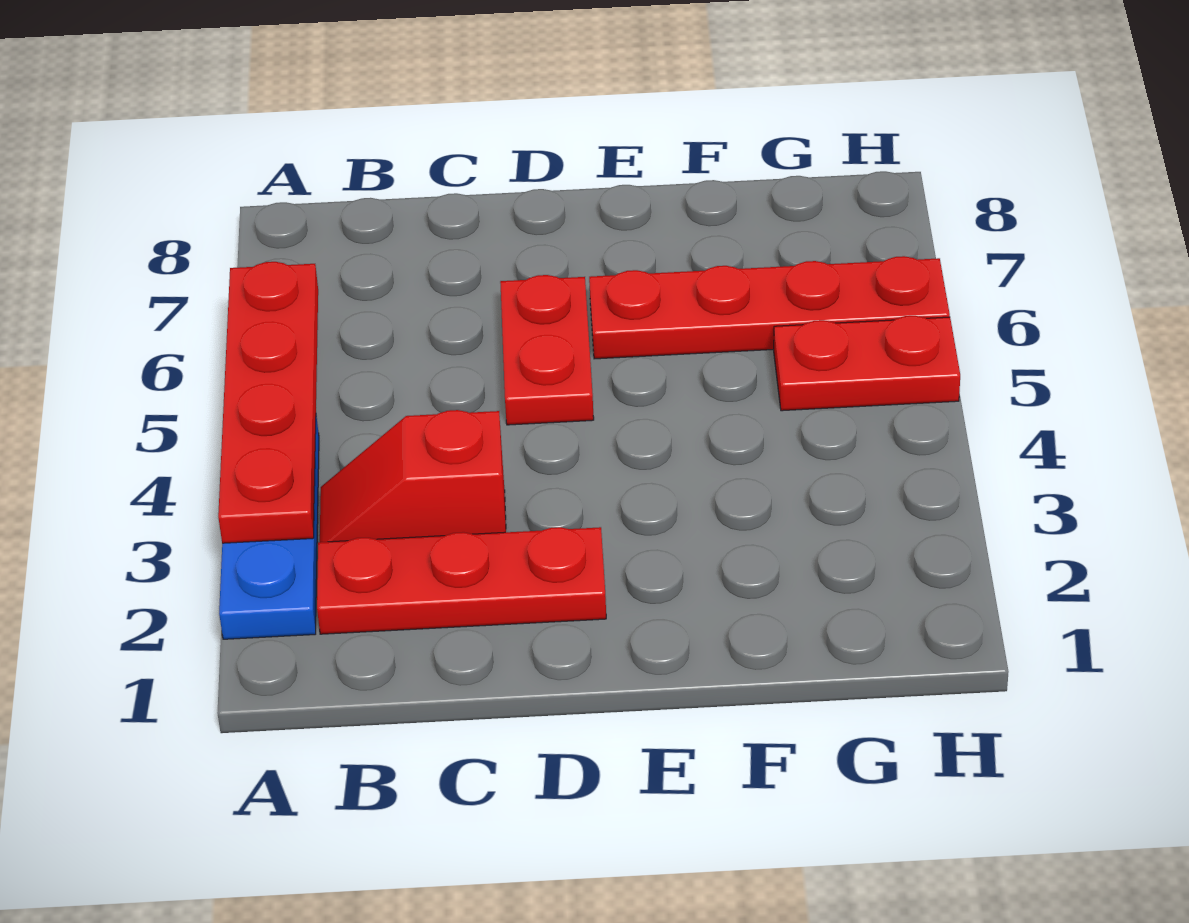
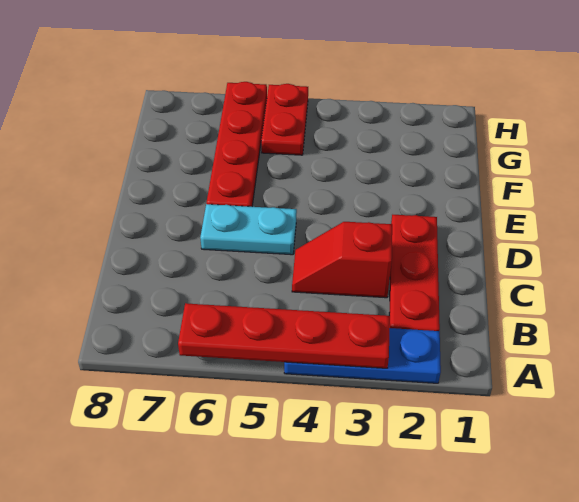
red slope B3:C3 level 1 top C -> red slope C3:C4 level 1 top 3
red plate D5:D6 level 1 -> cyan plate D5:D6 level 1

